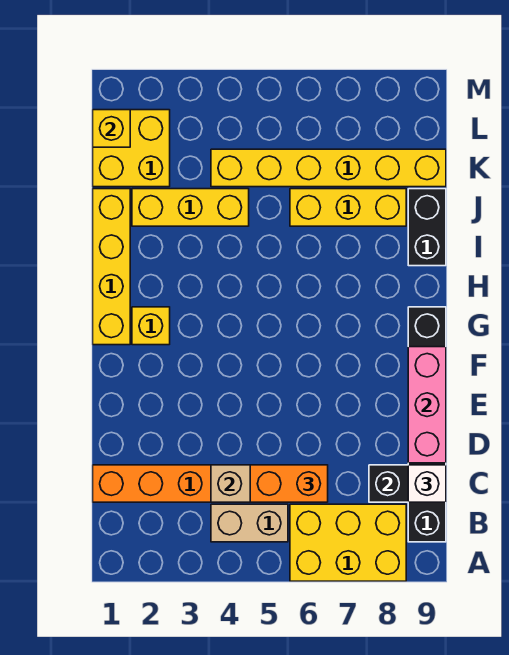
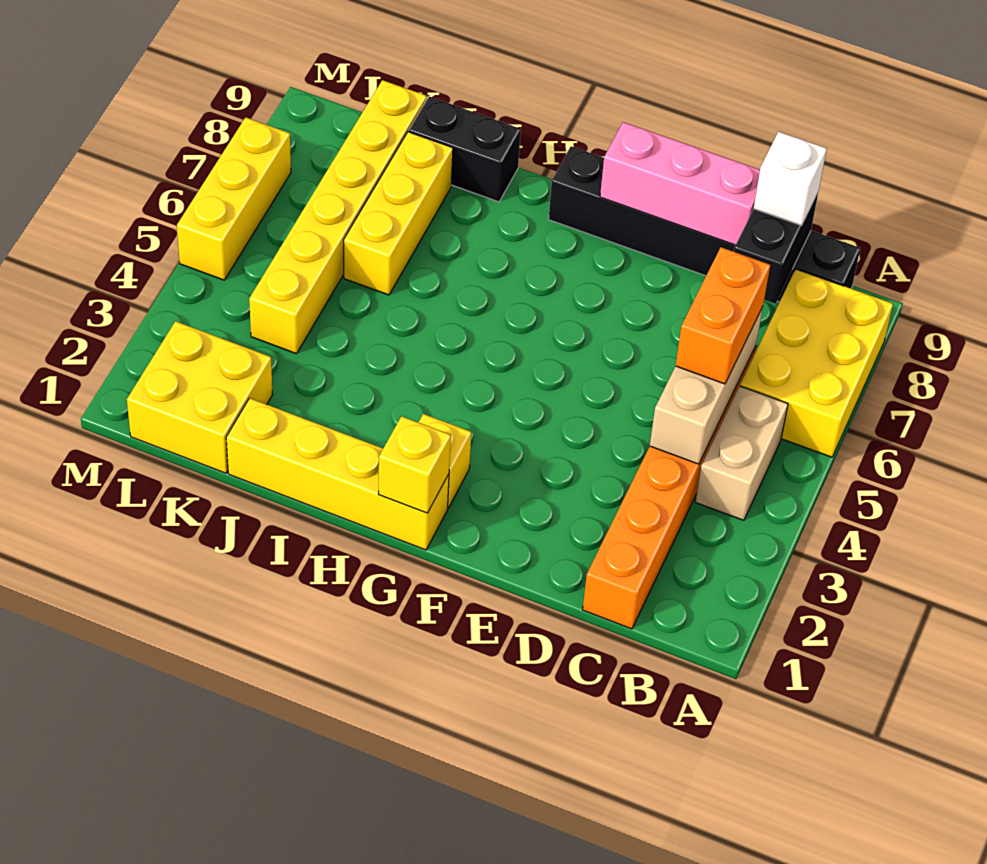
yellow brick J2:J4 level 1 -> yellow brick M5:M7 level 1
yellow brick L1 level 2 -> yellow brick G1 level 2

